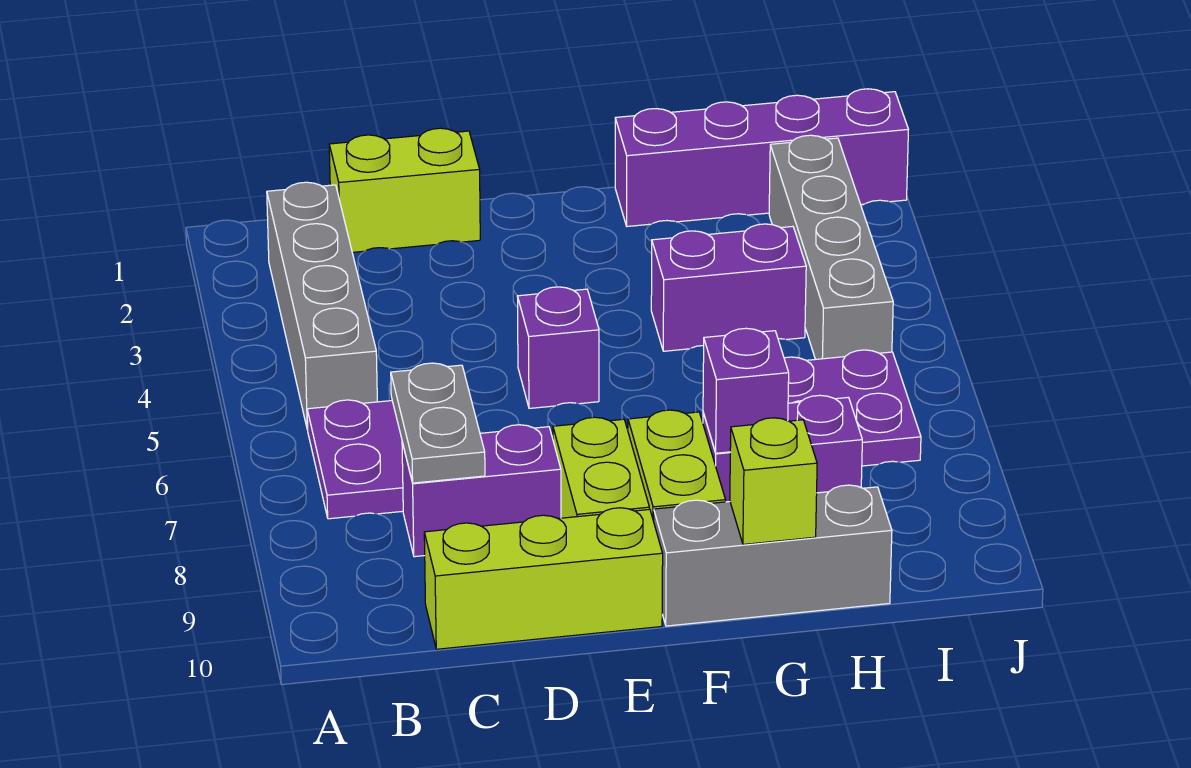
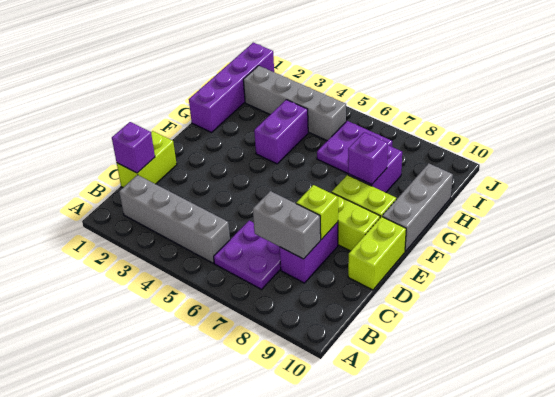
grey plate C7:C8 level 2 -> grey brick C7:C8 level 2
lime brick C10:E10 level 1 -> lime brick D10:E10 level 1
purple brick E5 level 1 -> purple brick C1 level 2
lime brick G10 level 2 -> lime brick D8 level 2

